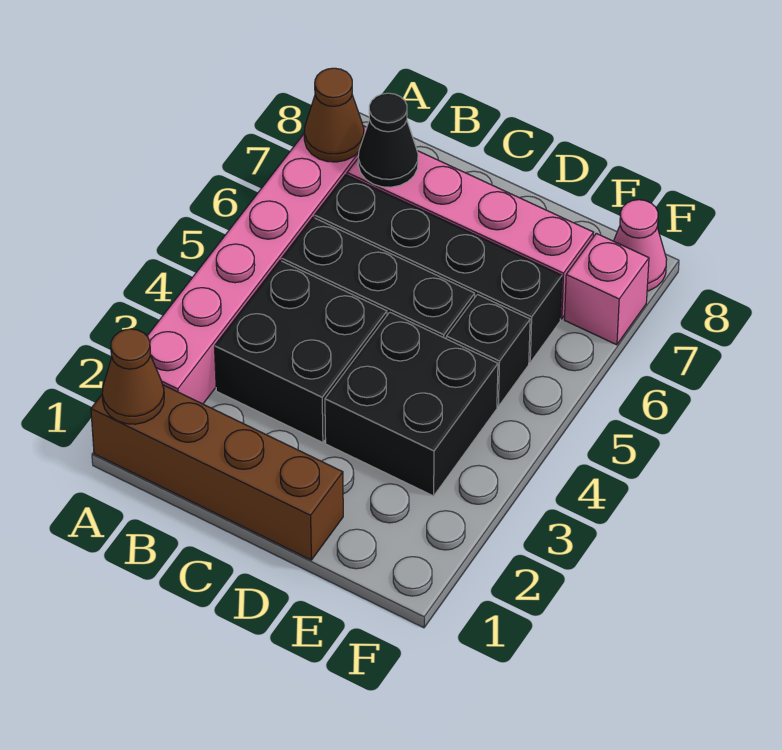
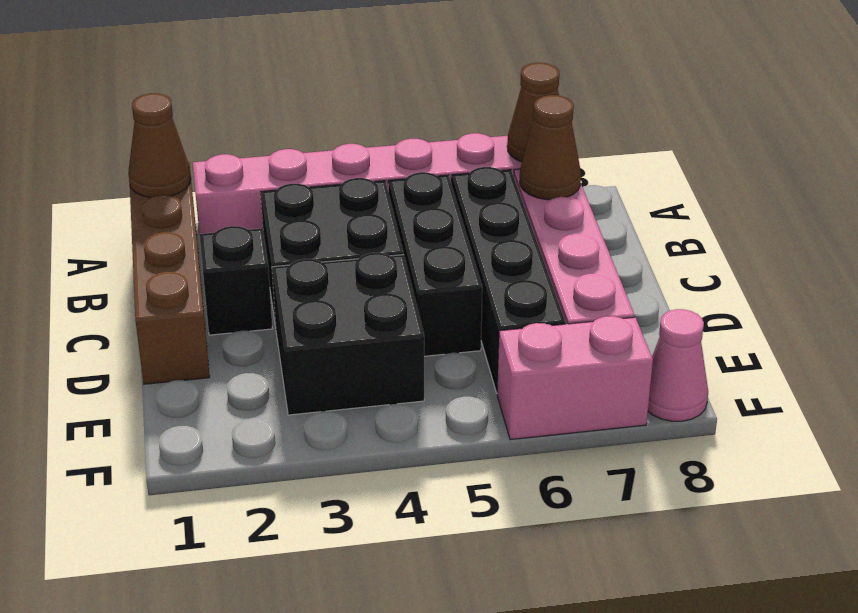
black cone B7 level 2 -> brown cone B7 level 2
black brick E5 level 1 -> black brick C2 level 1
pink brick F7 level 1 -> pink brick F6:F7 level 1

